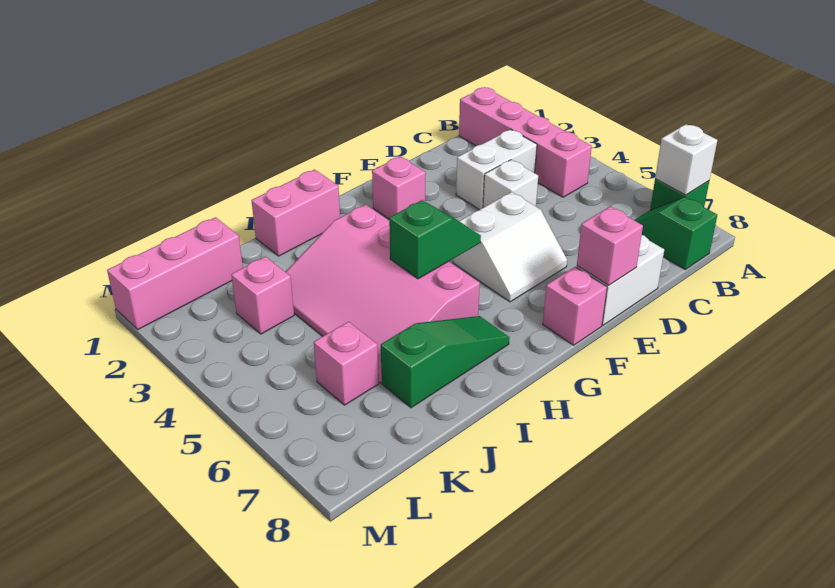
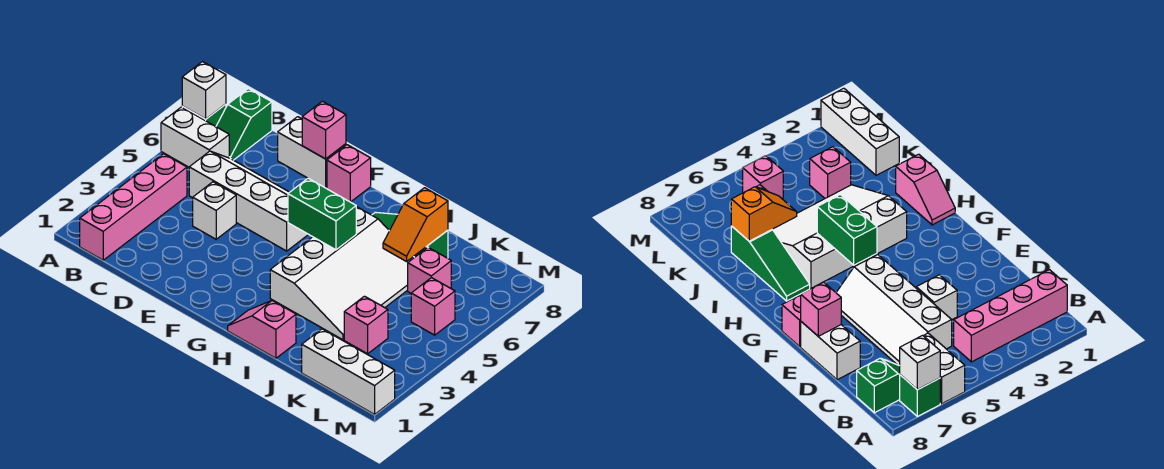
white brick C3:D3 level 1 -> white brick A6:B6 level 1
white slope E5:F6 level 1 top 5 -> white slope C5:F6 level 1 top 5
pink brick F2 level 1 -> pink brick L5 level 1
green slope G5:H5 level 2 top H -> green brick G5:H5 level 2
pink brick H1:I1 level 1 -> pink slope H1:I1 level 1 top I
pink slope H3:J6 level 1 top H -> white slope H3:J6 level 1 top H
none -> orange slope J6:J7 level 2 top 7
pink brick K1:M1 level 1 -> white brick K1:M1 level 1

